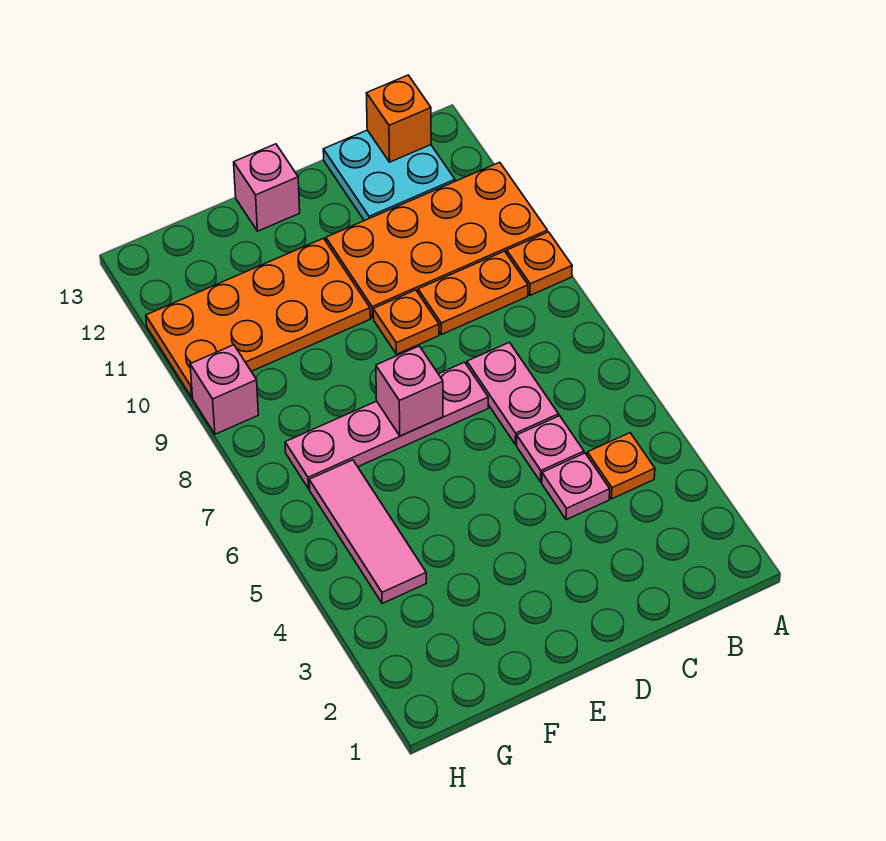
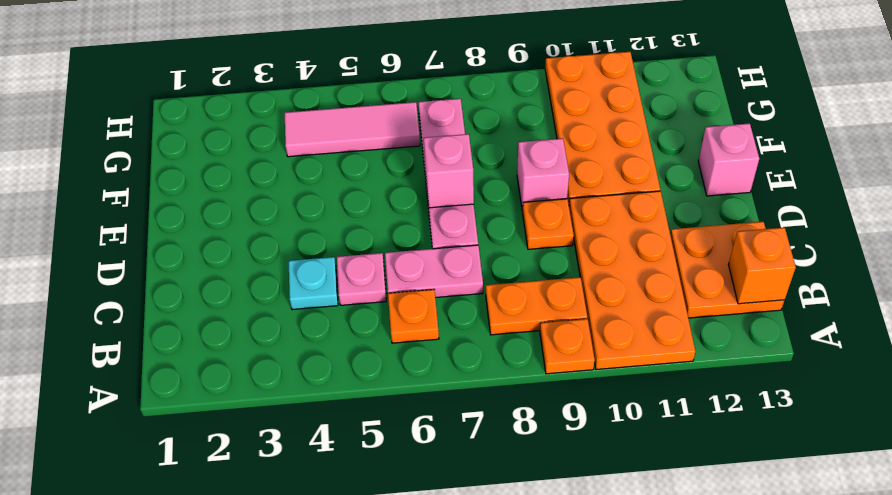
orange plate B4 level 1 -> orange plate B6 level 1
orange plate B9:C9 level 1 -> orange plate B8:B9 level 1
cyan plate B12:C13 level 1 -> orange plate B12:C13 level 1
pink plate C4 level 1 -> cyan plate C4 level 1
pink brick H9 level 1 -> pink brick E9 level 1

